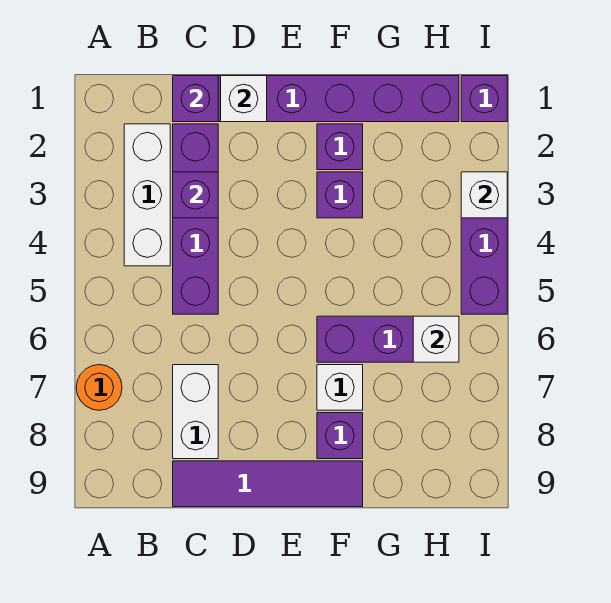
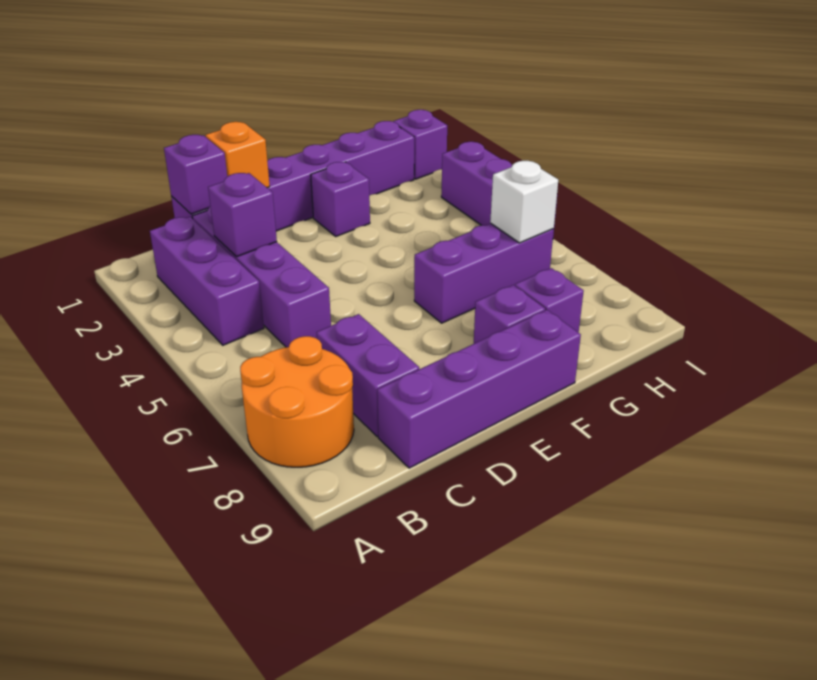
orange round brick A7 level 1 -> orange round brick A7:B8 level 1
white brick B2:B4 level 1 -> purple brick B2:B4 level 1
white brick C7:C8 level 1 -> purple brick C7:C8 level 1
purple tile C9:F9 level 1 -> purple brick C9:F9 level 1
white brick D1 level 2 -> orange brick D1 level 2
purple brick F3 level 1 -> purple brick G8 level 1
white brick F7 level 1 -> none
white brick I3 level 2 -> none

